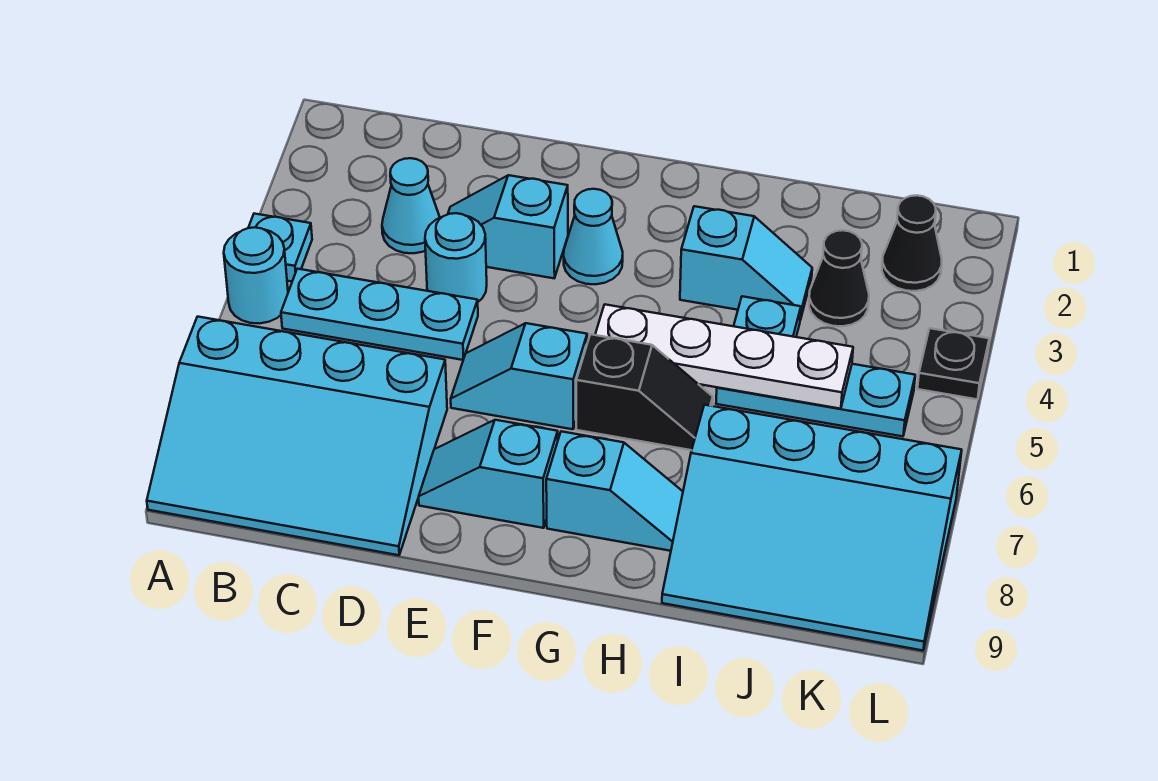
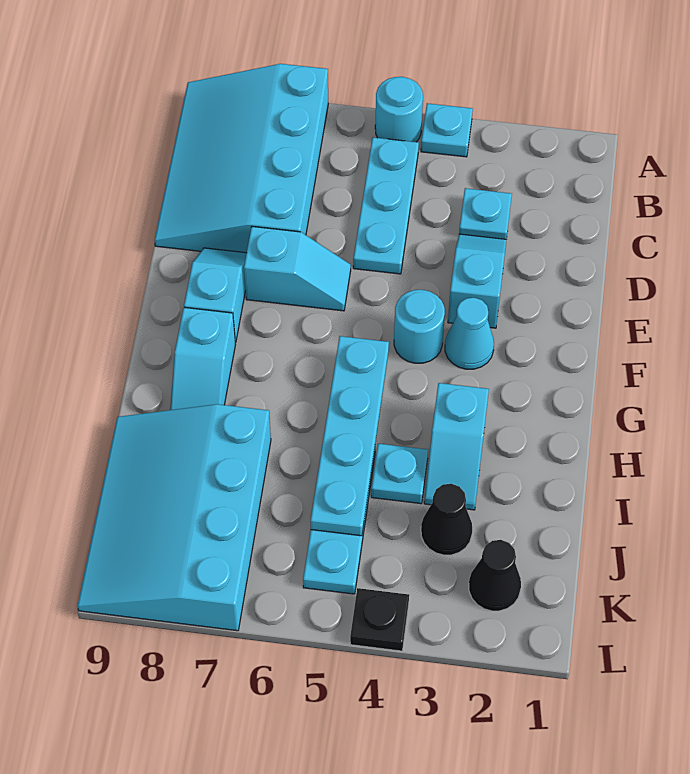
cyan cone C3 level 1 -> cyan plate C3 level 1
cyan round brick D4 level 1 -> cyan round brick F4 level 1
cyan slope E6:F6 level 1 top F -> cyan slope E6:E7 level 1 top 7
white plate G5:J5 level 2 -> cyan plate G5:J5 level 2
black slope G6:H6 level 1 top G -> none

